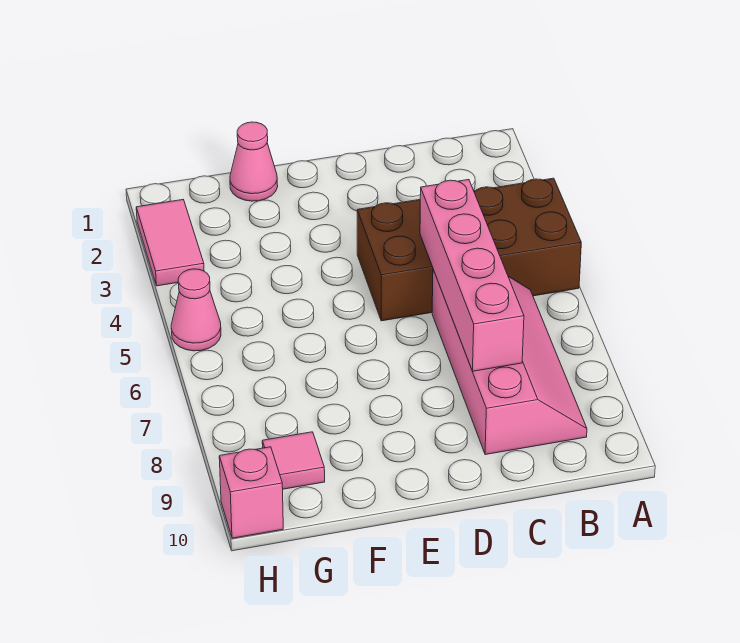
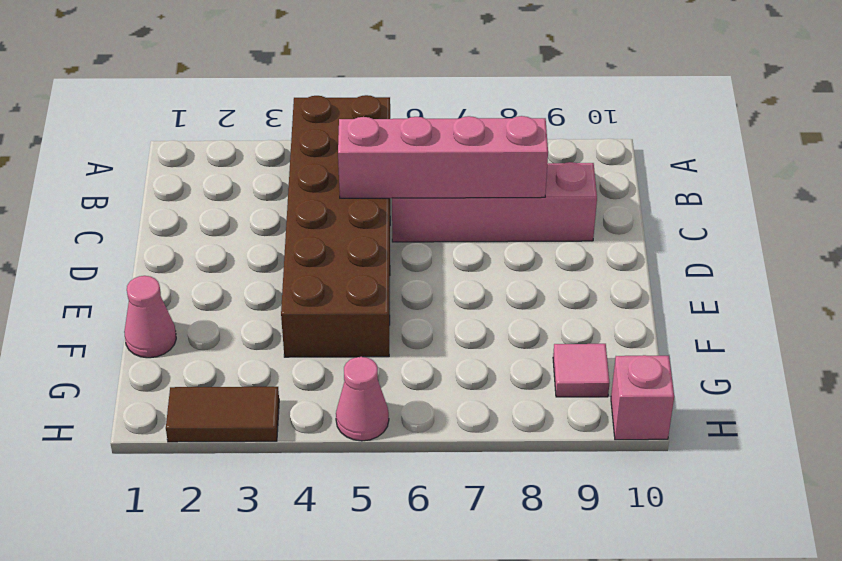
brown brick A4:D5 level 1 -> brown brick A4:F5 level 1
pink tile H2:H3 level 1 -> brown tile H2:H3 level 1

